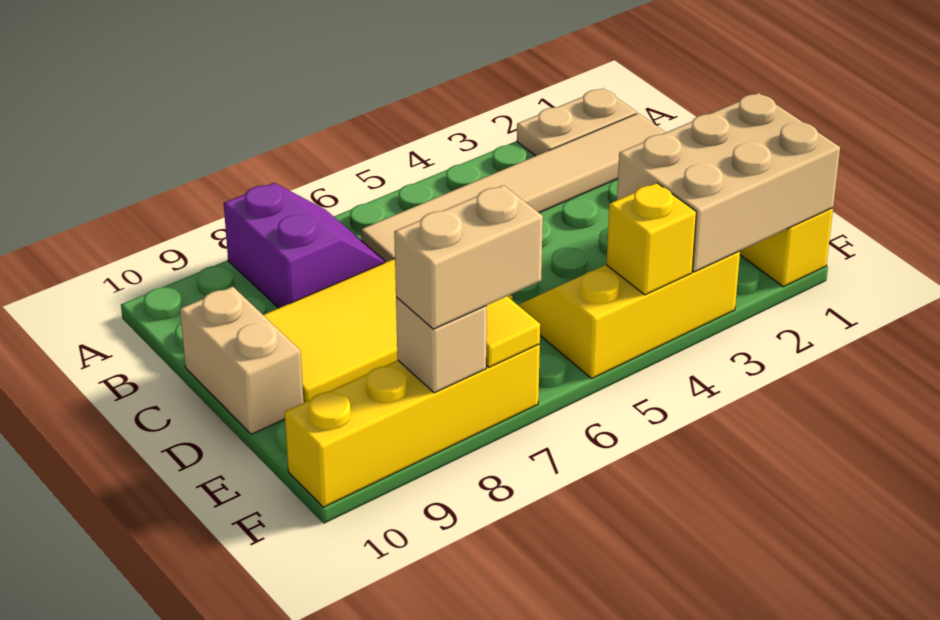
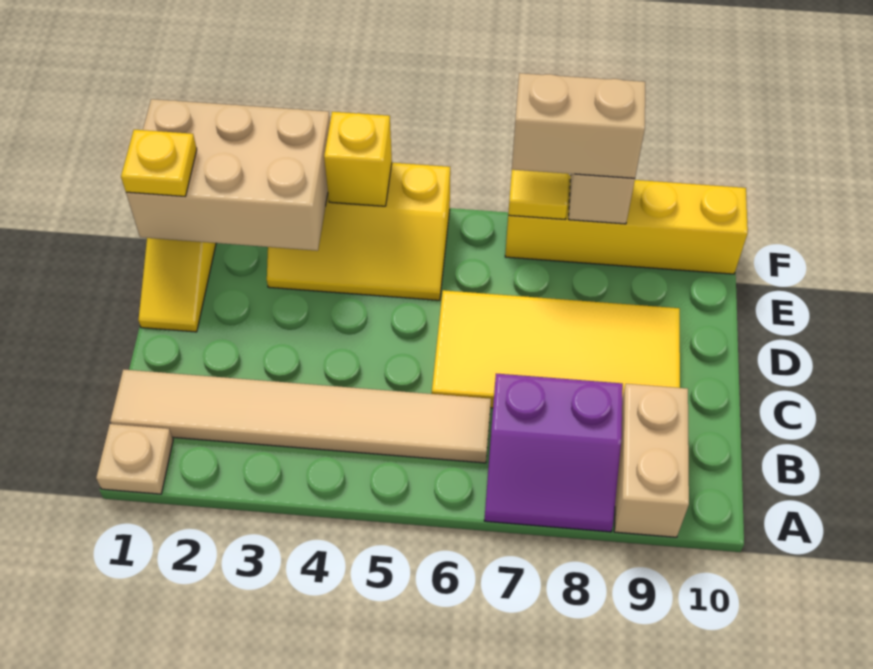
tan plate A1:A2 level 1 -> tan plate A1 level 1
purple slope A7:B8 level 1 top 8 -> purple slope A7:B8 level 1 top B
tan brick C10:D10 level 1 -> tan brick A9:B9 level 1
none -> yellow plate E1 level 3

